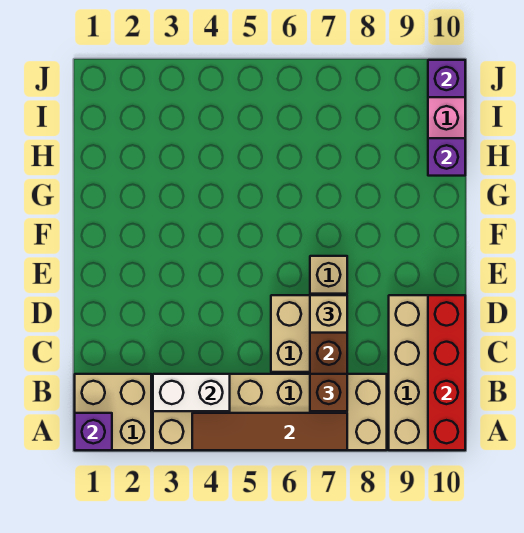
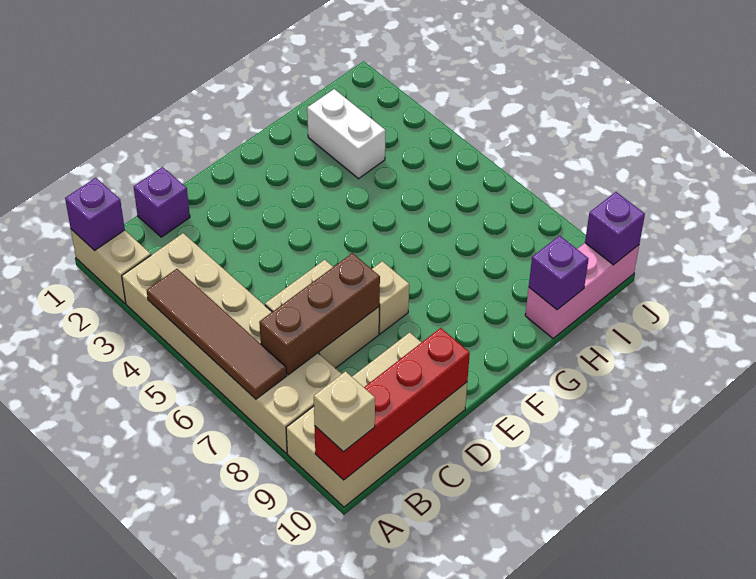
tan brick A1:B2 level 1 -> tan brick A1:A2 level 1
white brick B3:B4 level 2 -> white brick H2:H3 level 1
brown brick B7 level 3 -> none
none -> purple brick C1 level 1
tan brick D7 level 3 -> tan brick A10 level 3

